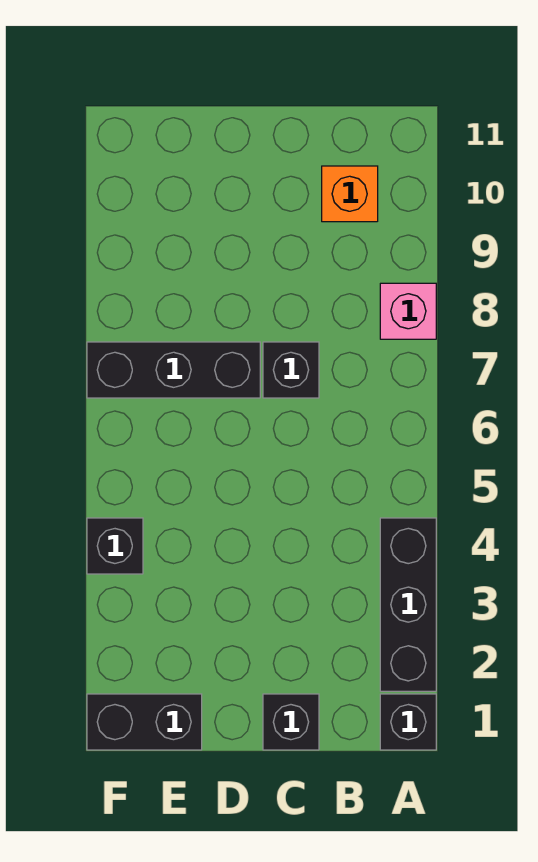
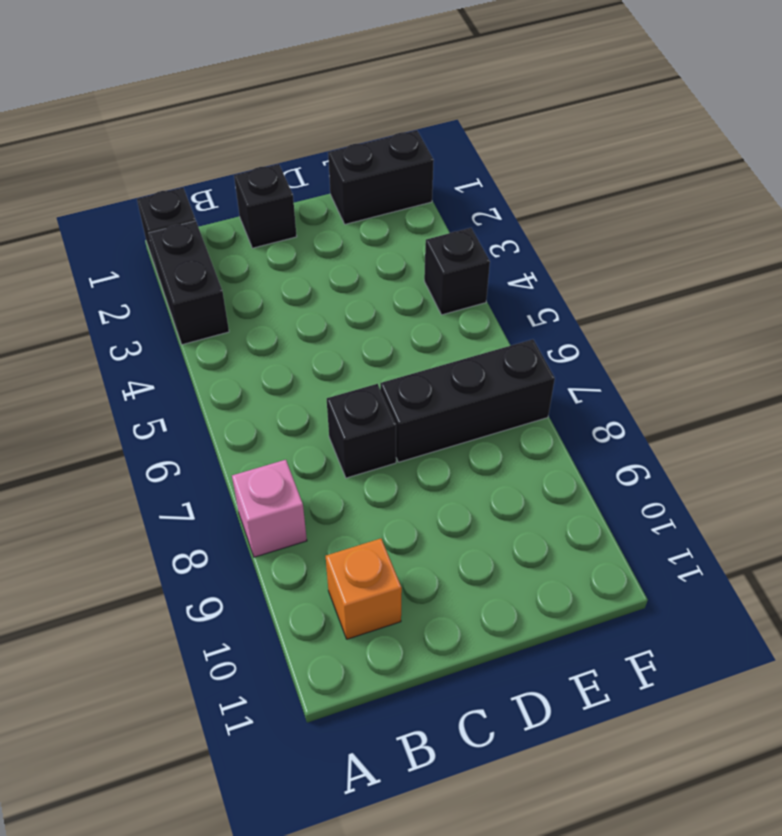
black brick A2:A4 level 1 -> black brick A2:A3 level 1

